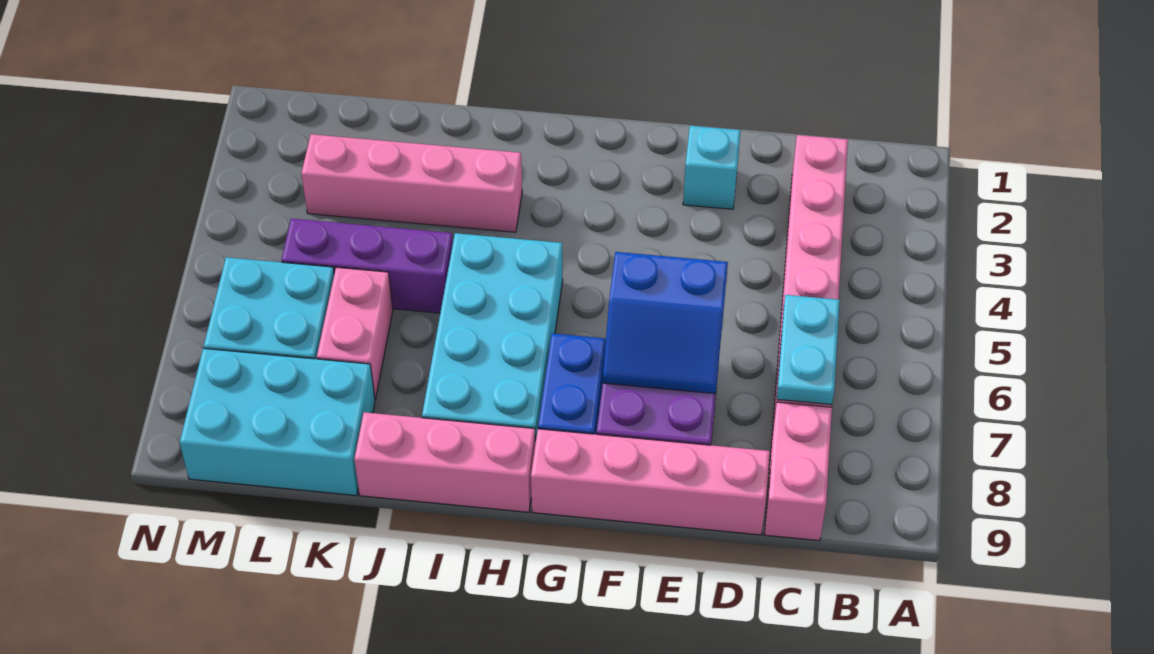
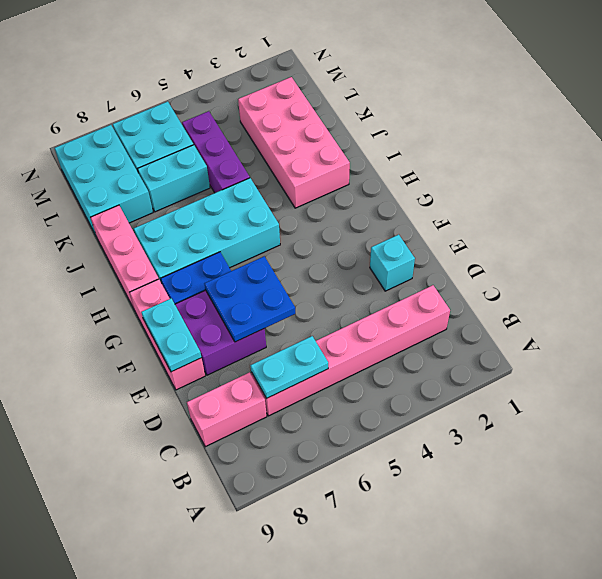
pink brick D9:G9 level 1 -> pink brick E9:G9 level 1
blue slope E6:F7 level 2 top 6 -> blue plate E6:F7 level 2
none -> cyan plate E9:F9 level 2
pink brick I3:L3 level 1 -> pink brick I2:L3 level 1
pink brick K6:K7 level 1 -> cyan brick K6:K7 level 1

